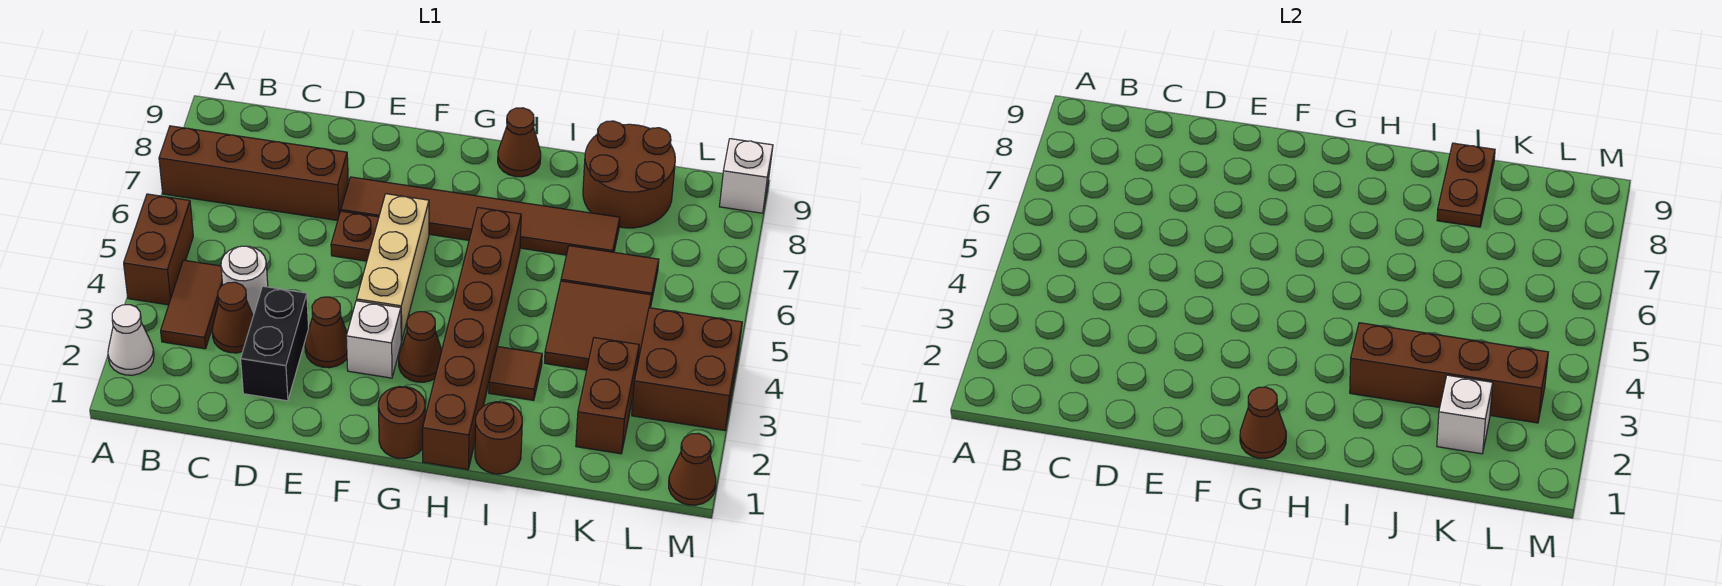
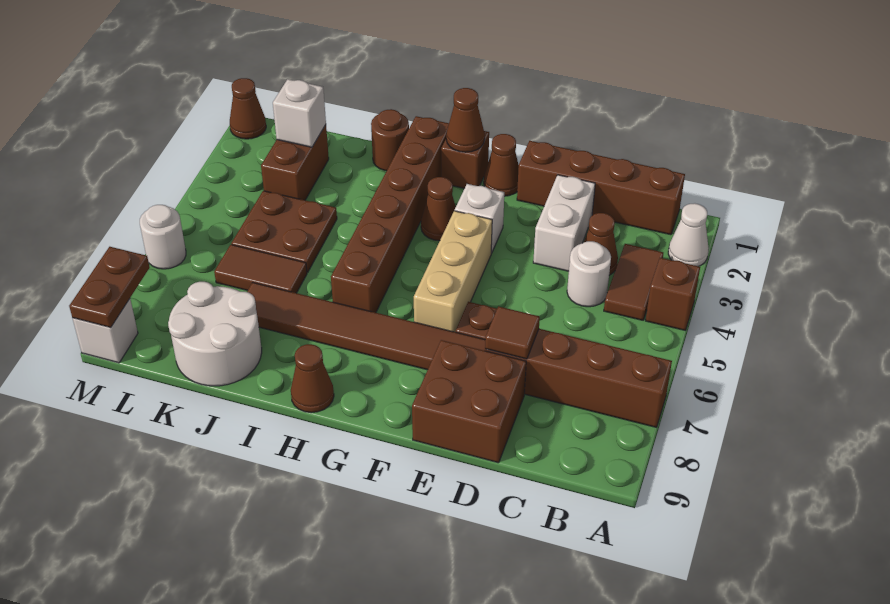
brown brick A4:A5 level 1 -> brown brick A4 level 1
black brick D2:D3 level 1 -> white brick D2:D3 level 1
brown cone E3 level 1 -> brown cone F1 level 1
brown round brick G1 level 1 -> brown brick G1 level 1
brown tile I3 level 1 -> brown tile D7 level 2
brown brick I3:L3 level 2 -> brown brick B1:E1 level 1
brown tile J4:K5 level 1 -> brown plate J4:K5 level 1
brown round brick J8:K9 level 1 -> white round brick J8:K9 level 1
brown plate J8:J9 level 2 -> brown plate M8:M9 level 2
brown brick L3:M4 level 1 -> brown brick D8:E9 level 1
none -> white round brick M6 level 1

